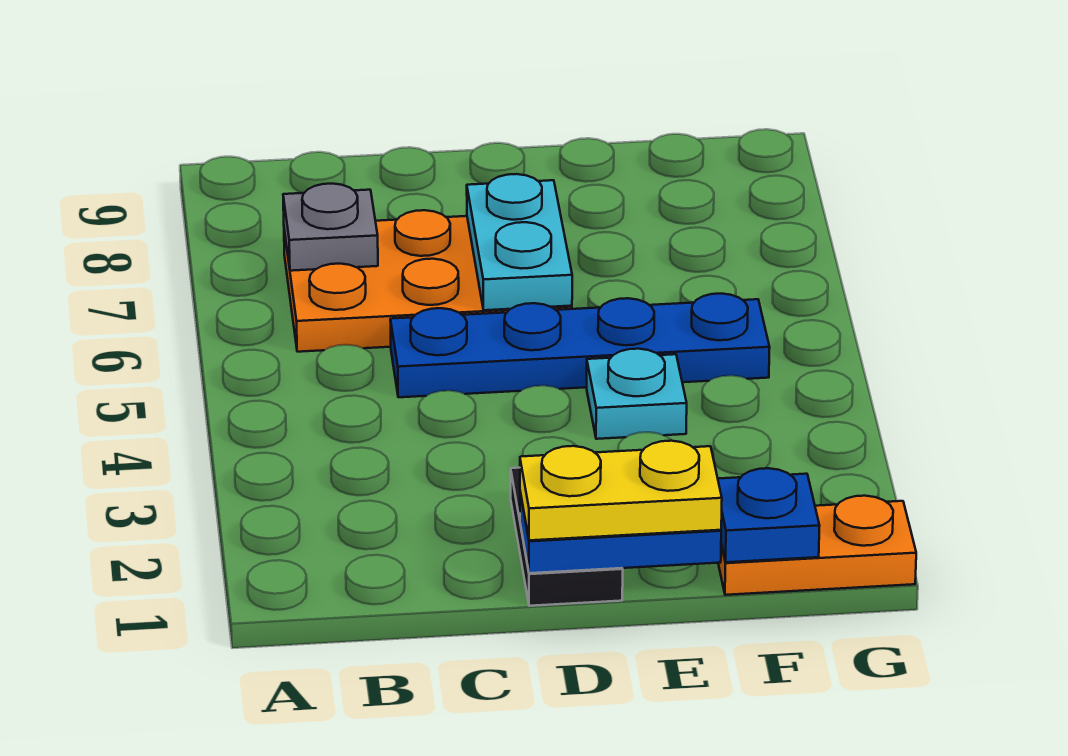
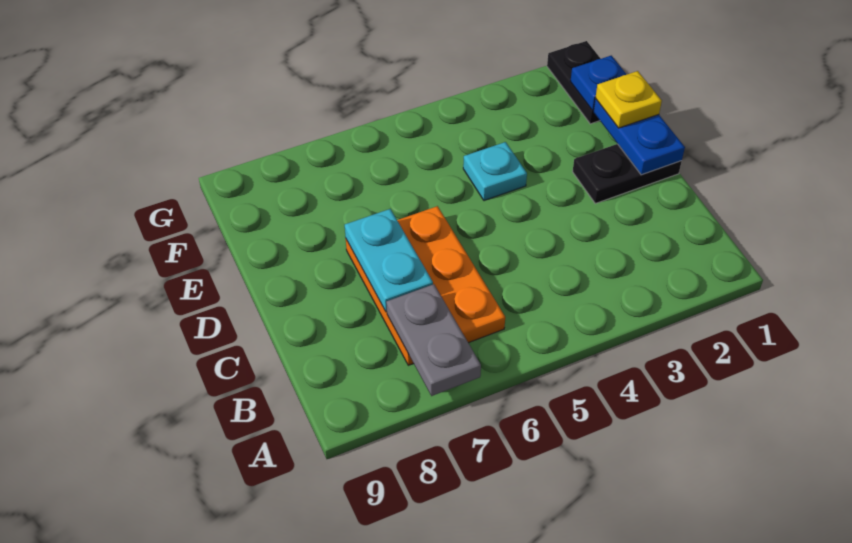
grey plate B7 level 2 -> grey plate A7:B7 level 2
blue plate C5:F5 level 1 -> none
yellow plate D1:E1 level 3 -> yellow plate E1 level 3
cyan plate D6:D7 level 2 -> cyan plate C7:D7 level 2
orange plate F1:G1 level 1 -> black plate F1:G1 level 1

